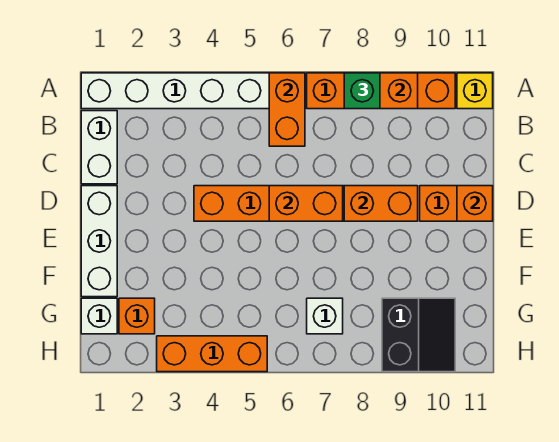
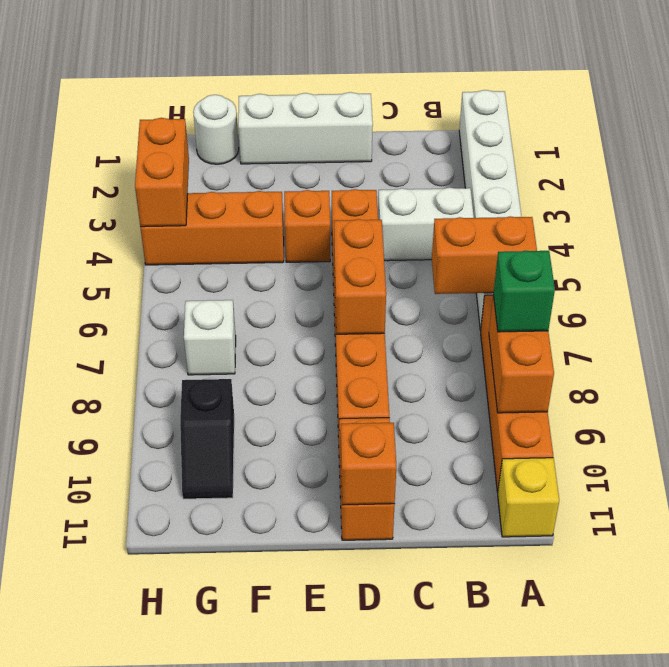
white brick B1:C1 level 1 -> white brick B4:C4 level 1
orange brick D8:D9 level 2 -> orange brick H3:H4 level 2
white brick G1 level 1 -> white round brick G1 level 1
orange brick G2 level 1 -> orange brick E4 level 1
black slope G9:H10 level 1 top 9 -> black slope G9:G10 level 1 top 9
orange brick H3:H5 level 1 -> orange brick F4:H4 level 1

